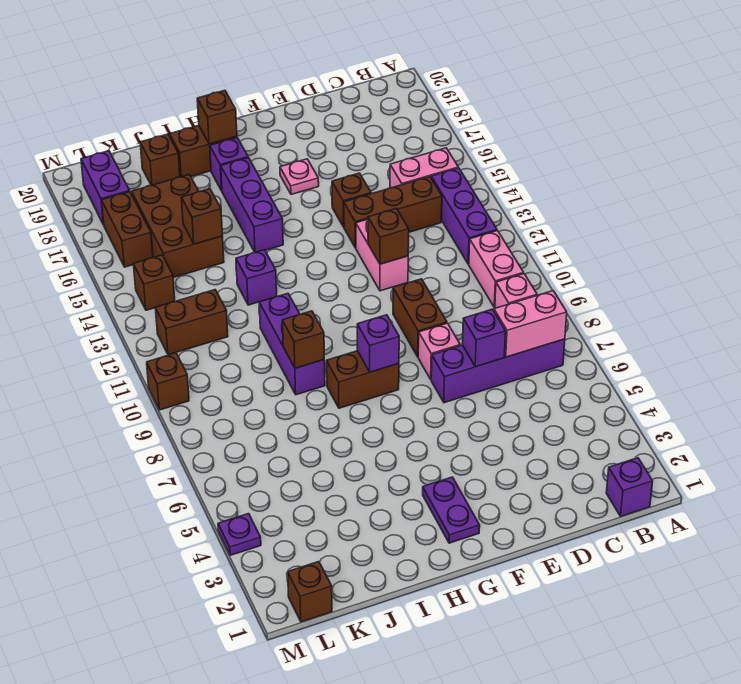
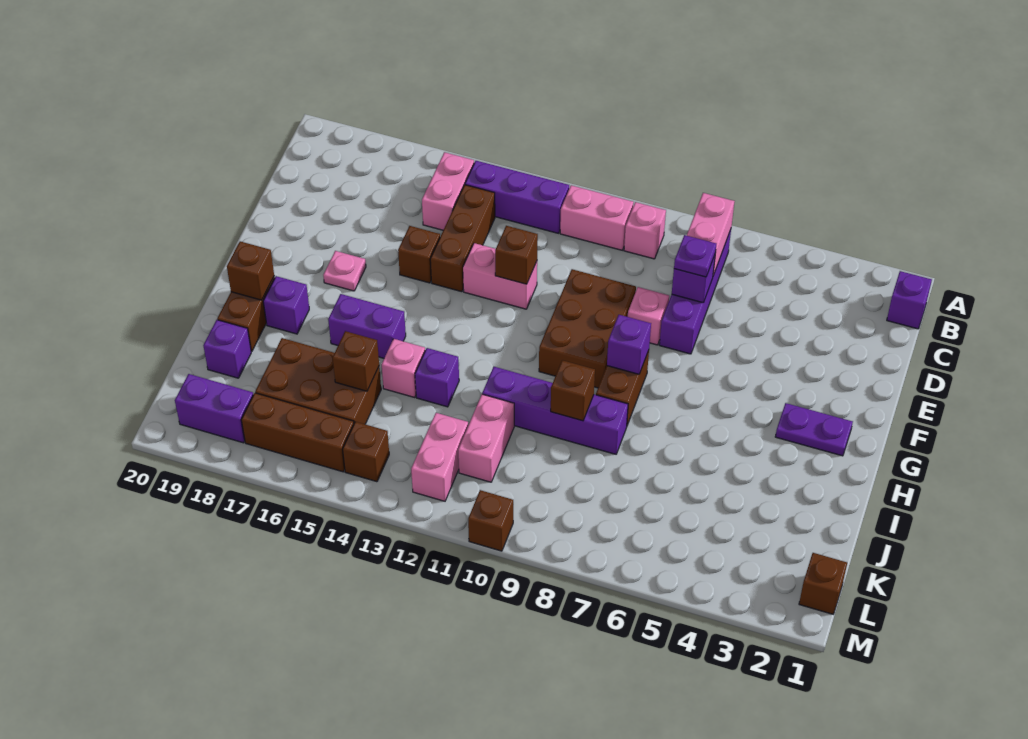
brown brick E9:E10 level 1 -> brown brick E9:G10 level 1
purple brick H15:H17 level 1 -> purple brick H15:H16 level 1
purple brick I9:I11 level 1 -> purple brick I8:I11 level 1
none -> pink brick I14 level 1
none -> pink brick J11:K11 level 1
brown brick J19 level 1 -> purple brick J19 level 1
brown brick K12:L12 level 1 -> pink brick K12:L12 level 1
brown brick L16:L17 level 1 -> brown brick L15:L17 level 1
purple plate M4 level 1 -> purple plate D7 level 3

